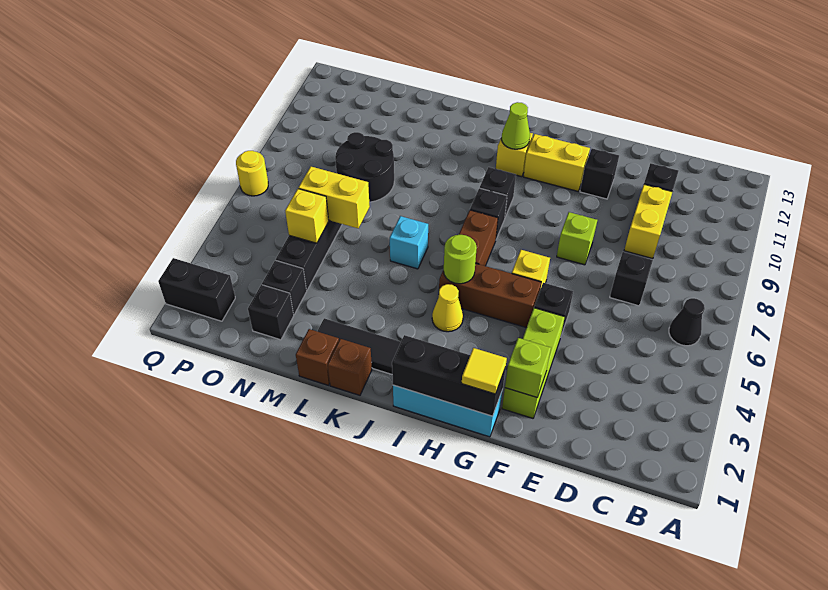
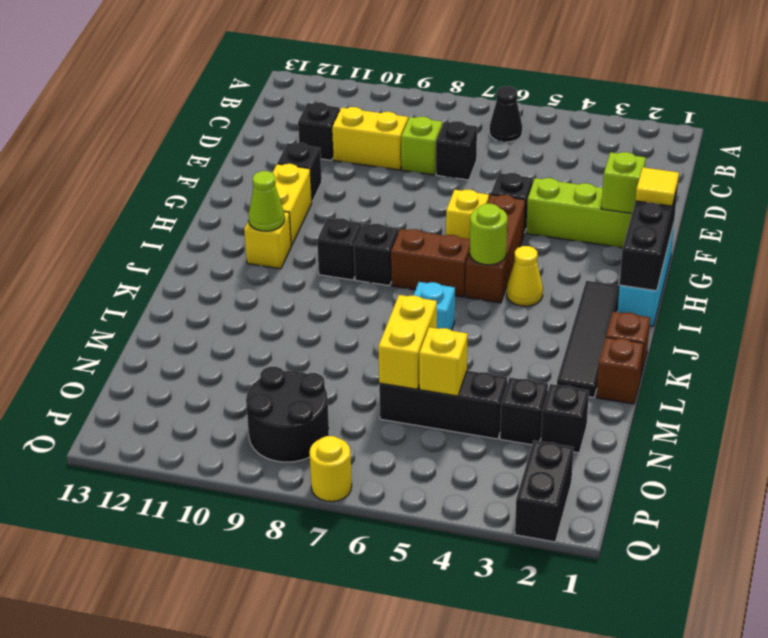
lime brick F8 level 1 -> lime brick D8 level 1
black round brick M8:N9 level 1 -> black round brick O8:P9 level 1

